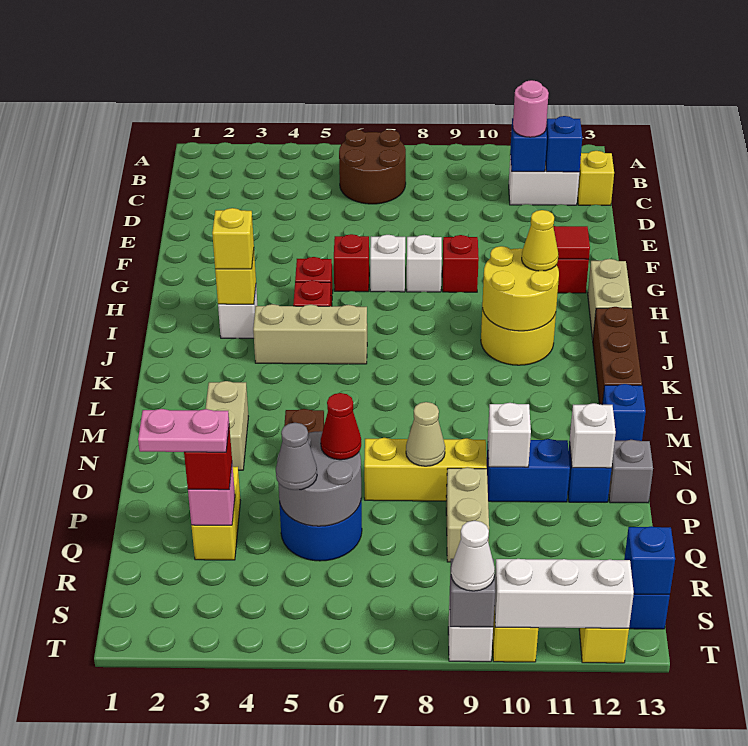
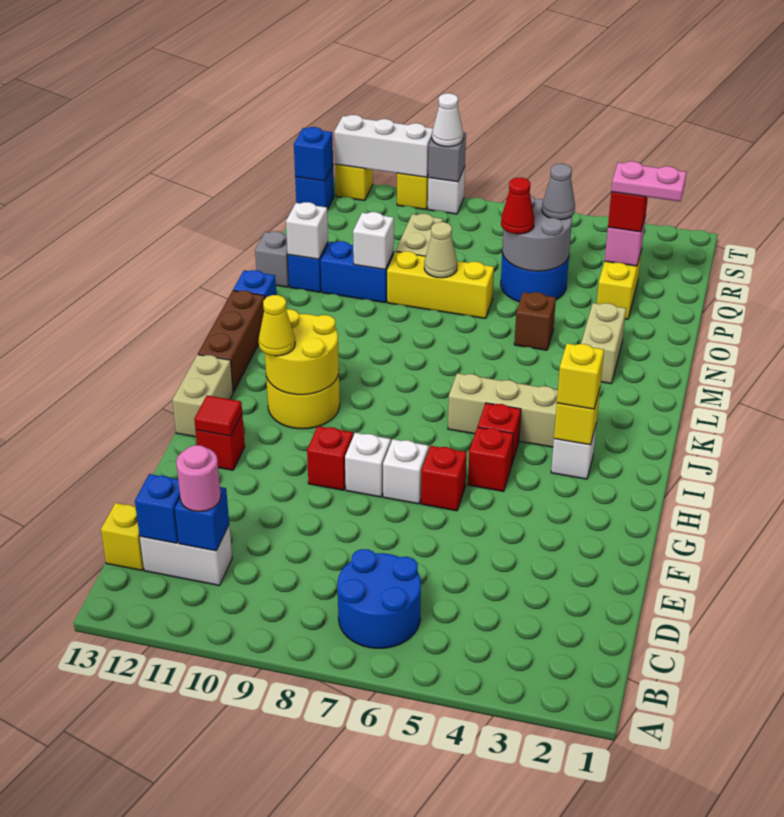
brown round brick B6:C7 level 1 -> blue round brick B6:C7 level 1

